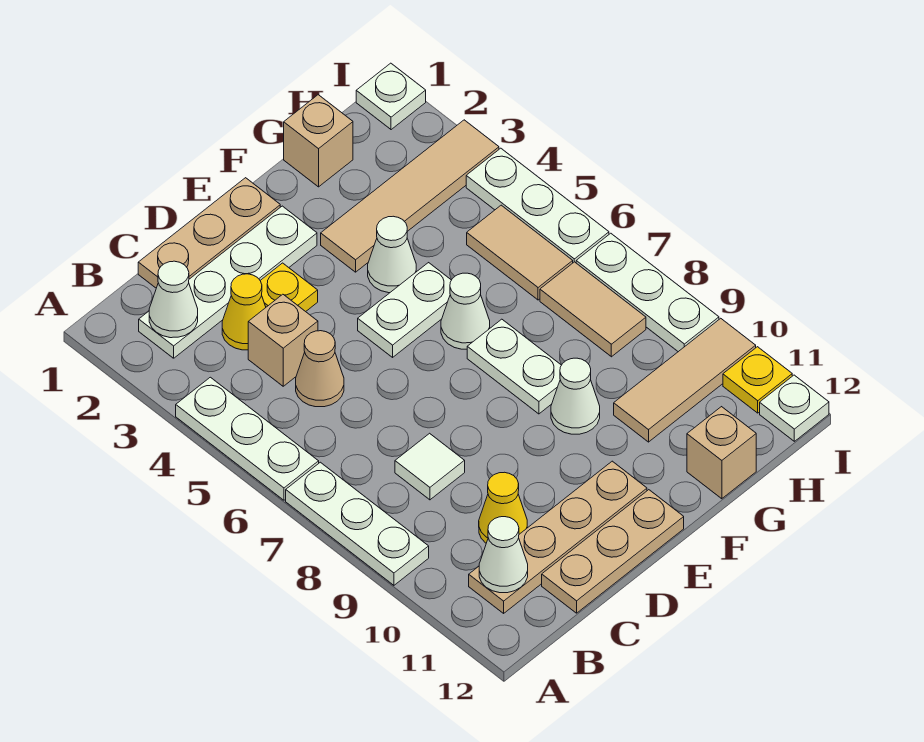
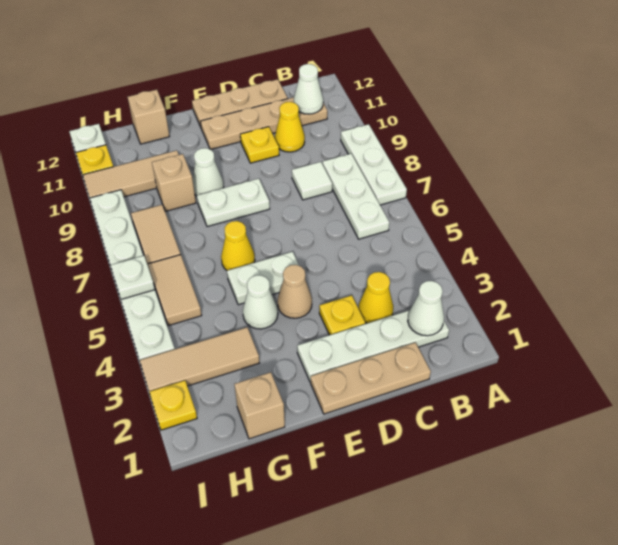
white plate A4:A6 level 1 -> white plate B6:B8 level 1
tan brick C4 level 1 -> tan brick G9 level 1
tan cone C5 level 1 -> tan cone E4 level 1
none -> yellow plate D10 level 1
tan tile F3:I3 level 1 -> tan tile G3:I3 level 1
white cone F6 level 1 -> yellow cone F6 level 1
white plate F7:F8 level 1 -> white plate E8:F8 level 1
white plate I1 level 1 -> white plate I6 level 2
none -> yellow plate I2 level 1

